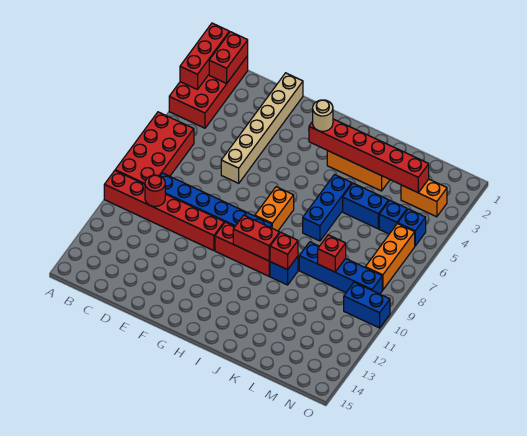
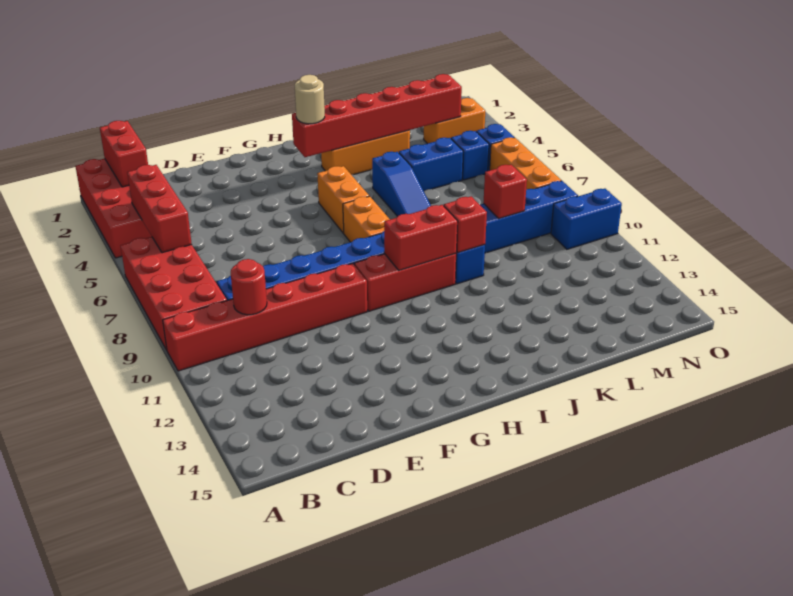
red brick A1:A3 level 2 -> red brick B4:B6 level 2
tan brick E1:E6 level 1 -> none
none -> orange brick H5:H6 level 1
blue brick J5:J7 level 1 -> blue slope J5:J7 level 1 top 5

